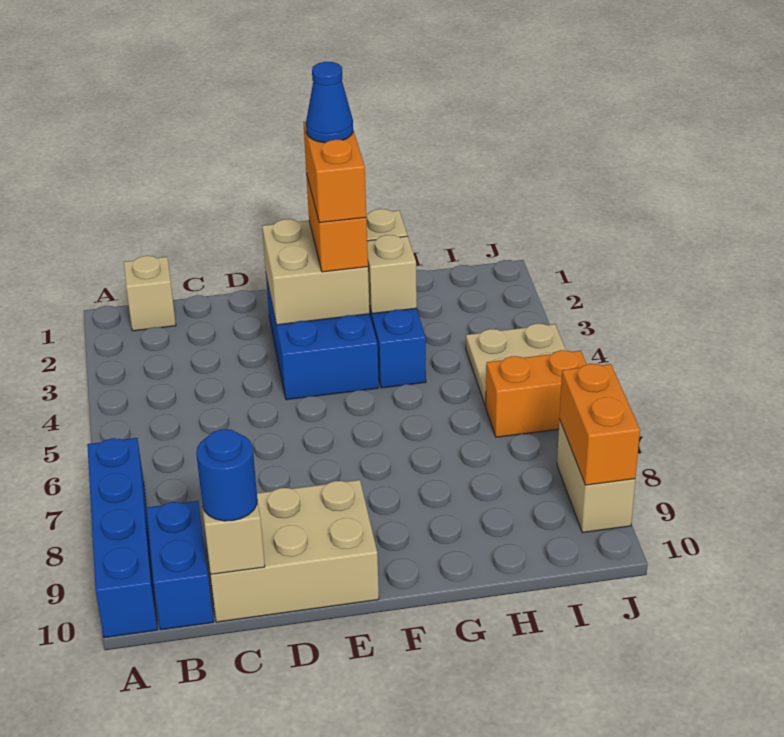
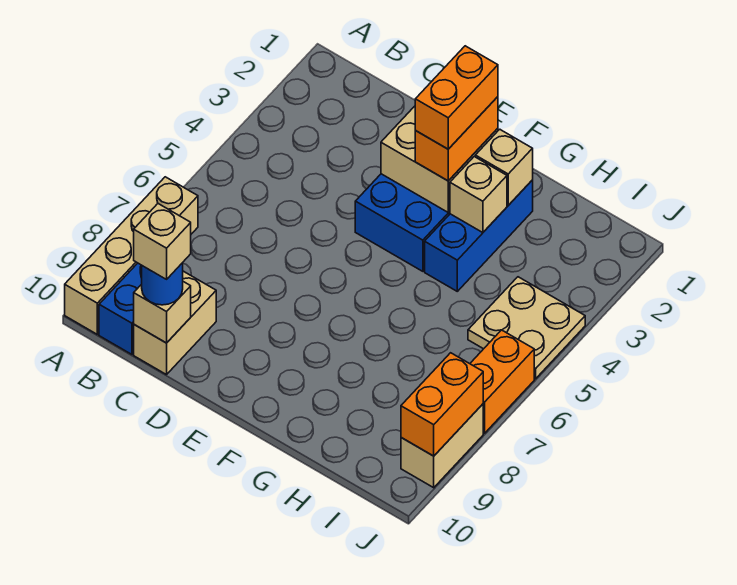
blue brick A7:A10 level 1 -> tan brick A7:A10 level 1
tan brick B1 level 1 -> tan brick C10 level 4
tan brick C9:E10 level 1 -> tan brick C9:C10 level 1
blue cone F2 level 5 -> none
orange brick I6:J6 level 1 -> orange brick J6:J7 level 1

